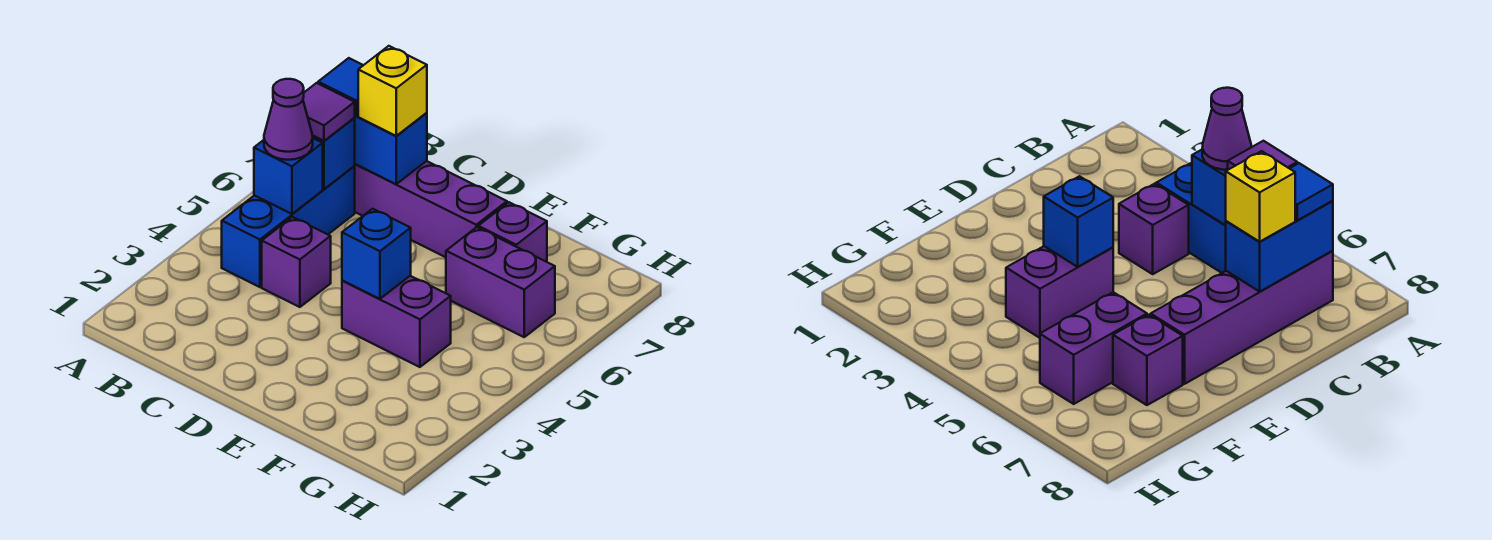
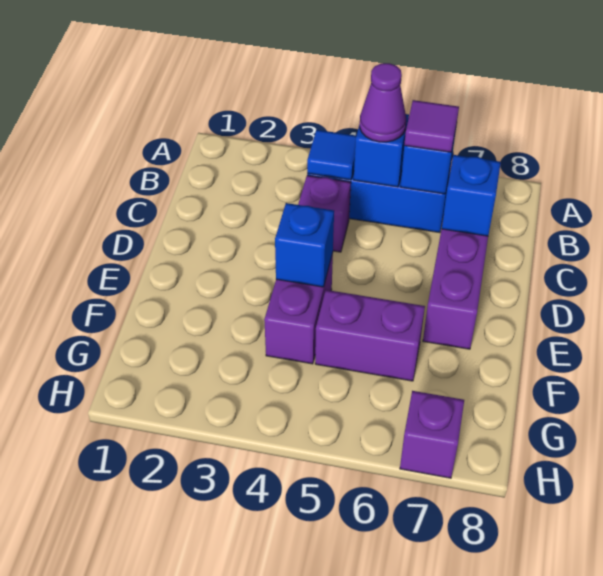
blue brick B7:C7 level 2 -> blue brick C7 level 2
blue tile B7 level 3 -> blue tile B4 level 2
yellow brick C7 level 3 -> none
purple brick F6:G6 level 1 -> purple brick F5:F6 level 1
purple brick F7 level 1 -> purple brick H7 level 1

